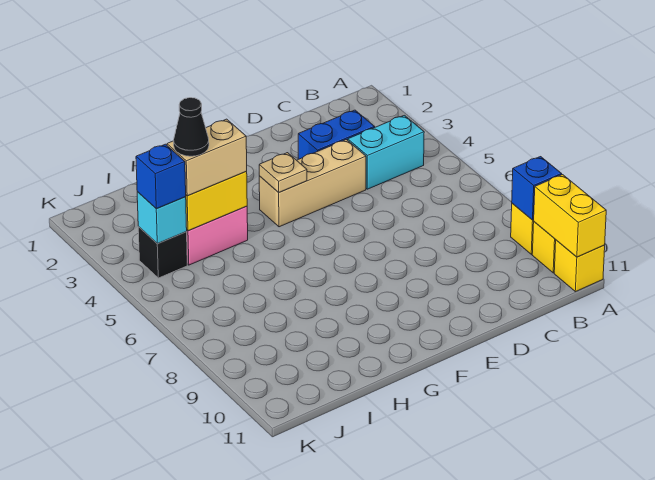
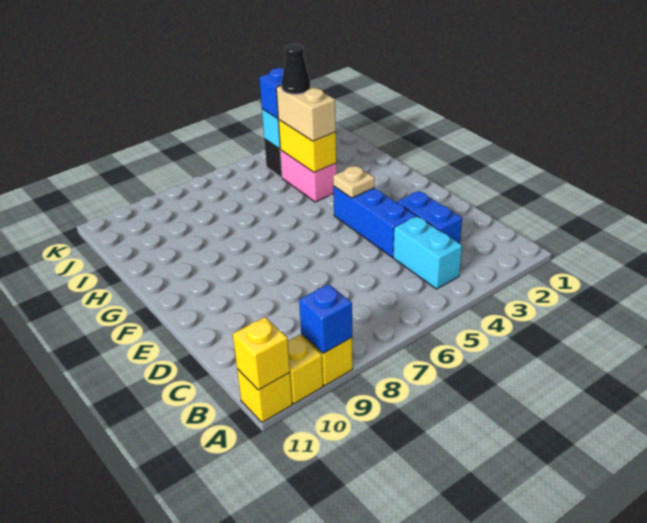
yellow brick A10:A11 level 2 -> yellow brick A11 level 2
tan brick D4:F4 level 1 -> blue brick D4:F4 level 1

